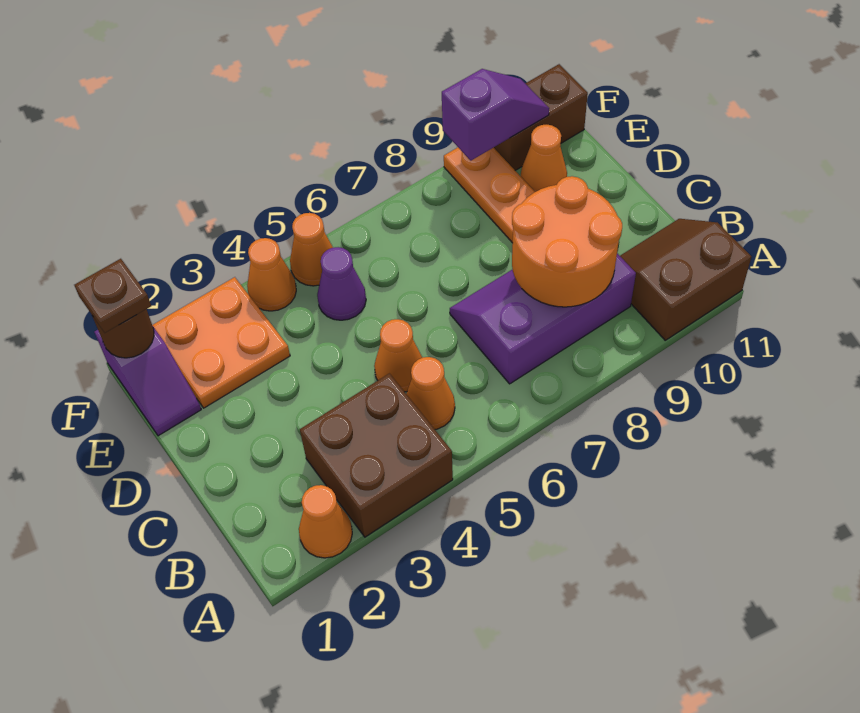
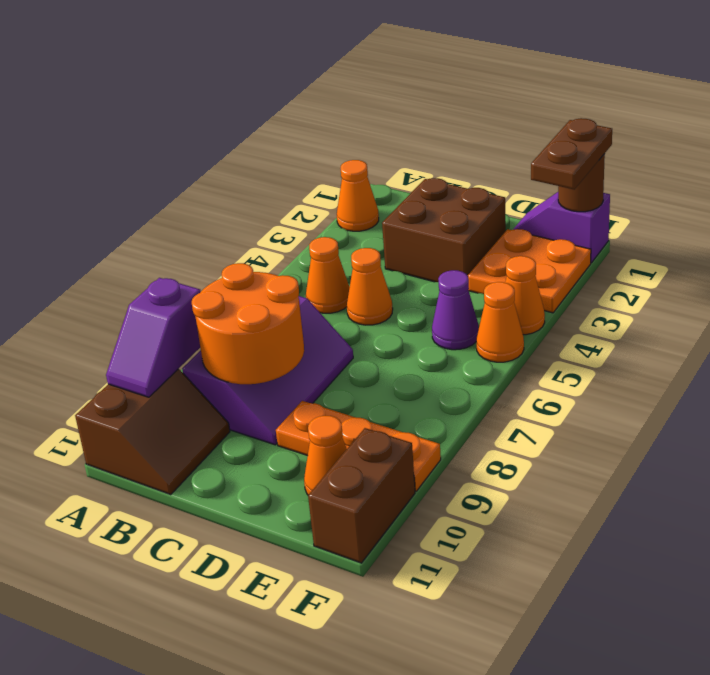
brown brick A3:B4 level 1 -> brown brick C2:D3 level 1
brown plate F1 level 3 -> brown plate F1:F2 level 3
purple slope F9:F10 level 2 top 9 -> purple slope A9:A10 level 2 top 9

